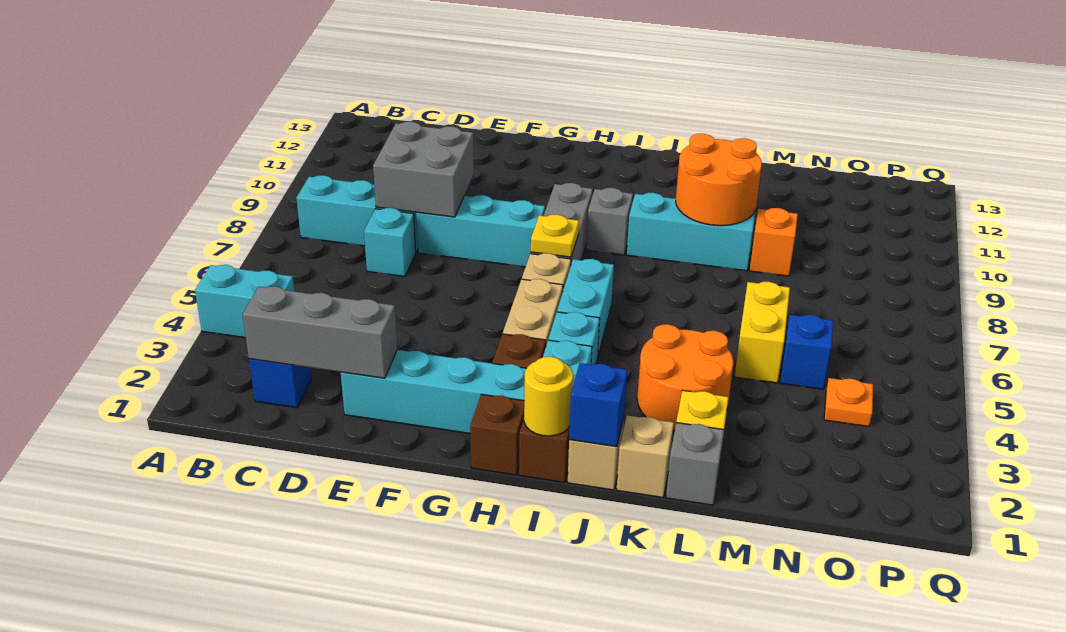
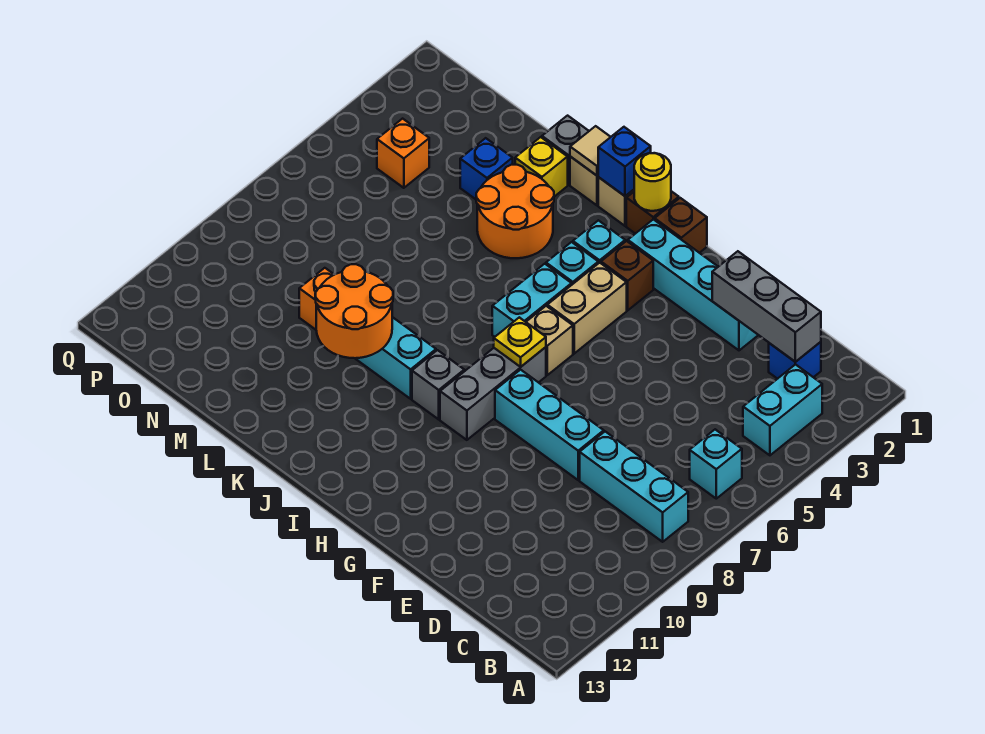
cyan brick A4:B4 level 1 -> cyan brick B3:B4 level 1
cyan brick D7 level 1 -> cyan brick B6 level 1
grey brick D8:E9 level 2 -> none
none -> tan tile K1 level 2
yellow brick M5:M6 level 1 -> none
blue brick N5 level 1 -> blue brick M3 level 1
orange plate O4 level 1 -> orange brick O4 level 1

